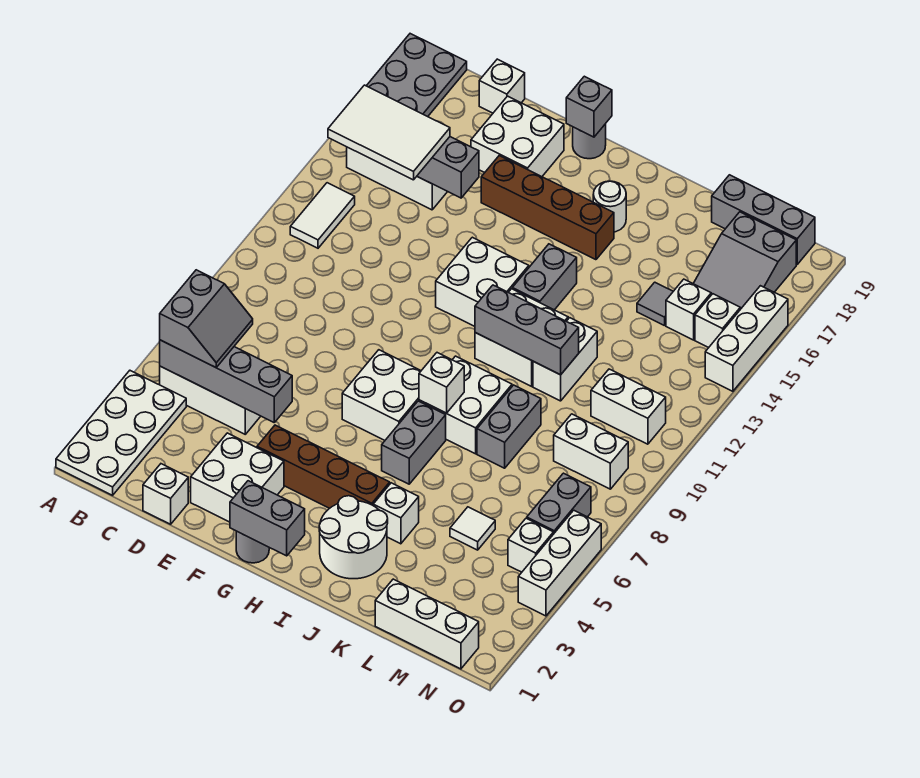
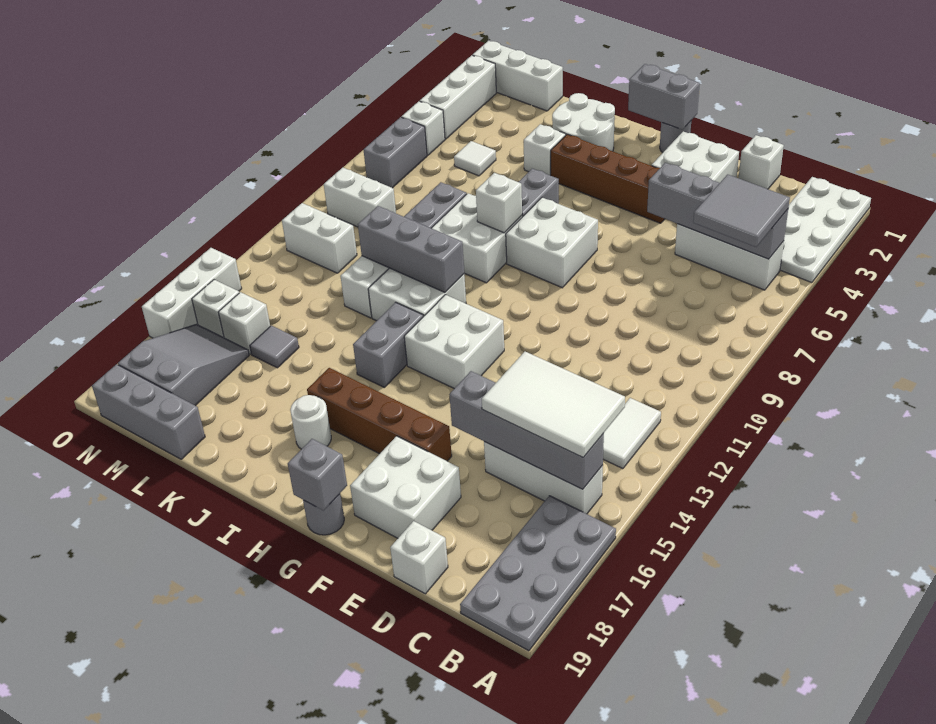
grey slope B5:C6 level 3 top B -> grey tile B5:C6 level 3
white brick O4:O6 level 1 -> white brick N2:N4 level 1

